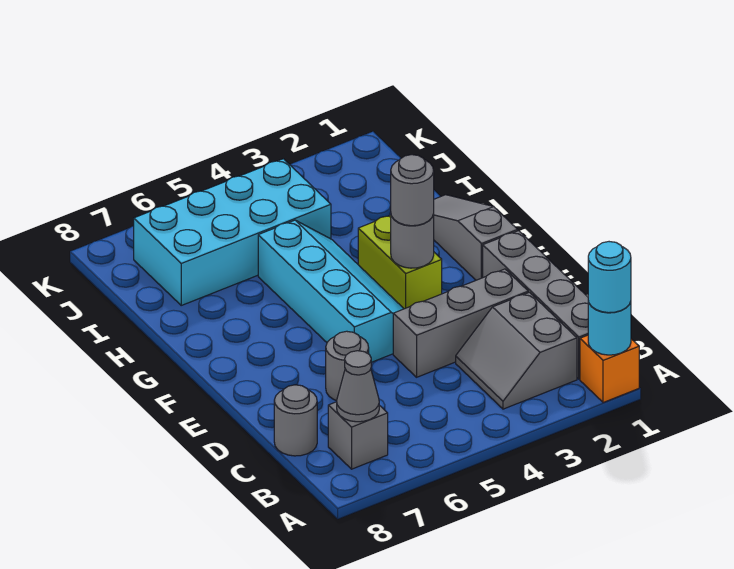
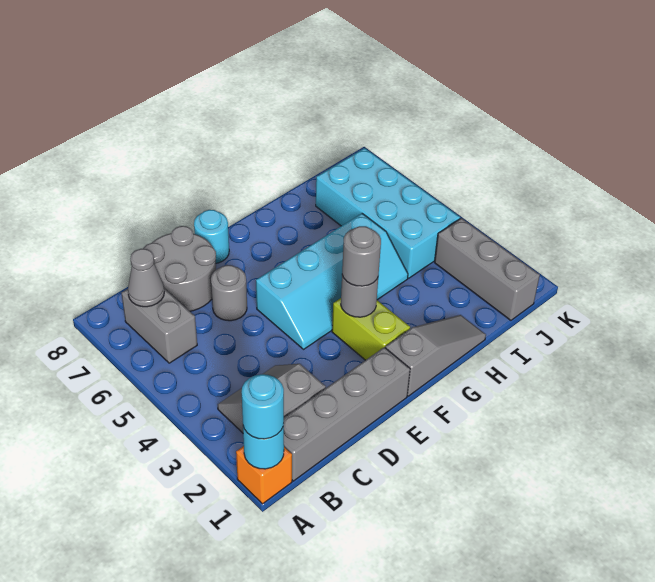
grey brick B7 level 1 -> grey brick B6:B7 level 1
grey round brick C8 level 1 -> grey round brick C7:D8 level 1
grey brick D2:D4 level 1 -> grey brick J1:J3 level 1
none -> cyan round brick E8 level 1
lime brick F3:G3 level 1 -> lime brick F2:F3 level 1

